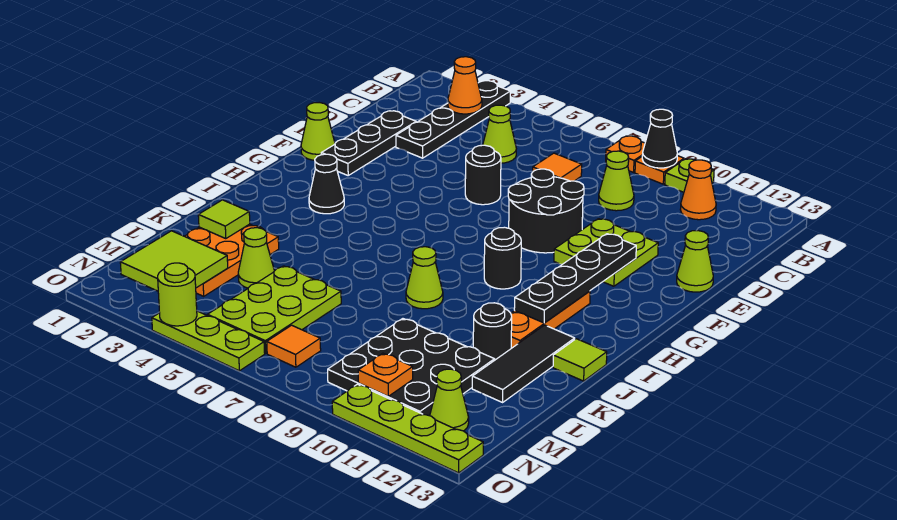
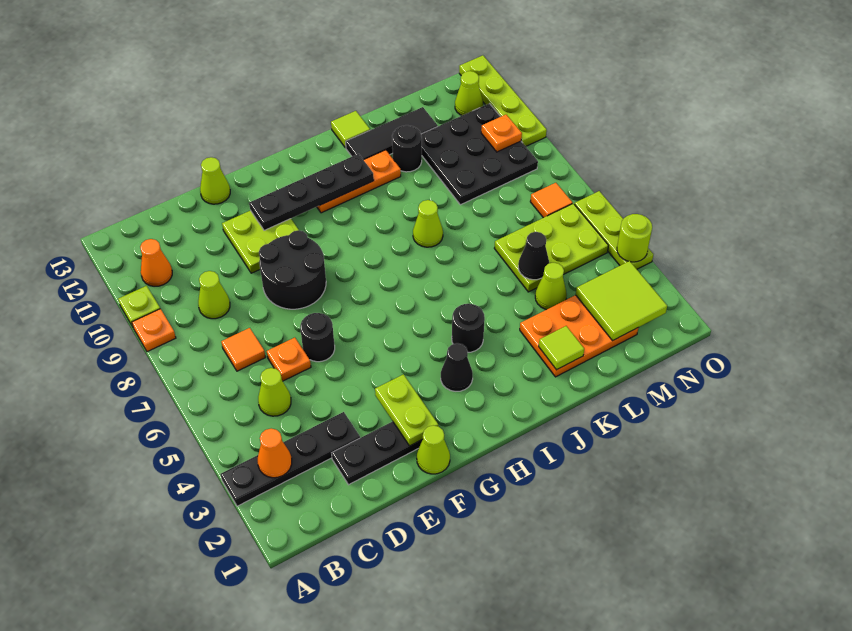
orange plate A8 level 1 -> orange plate D6 level 1
black cone A9 level 2 -> black cone L5 level 2
none -> lime plate F2:F3 level 2
black round brick H9 level 1 -> black round brick I4 level 1

